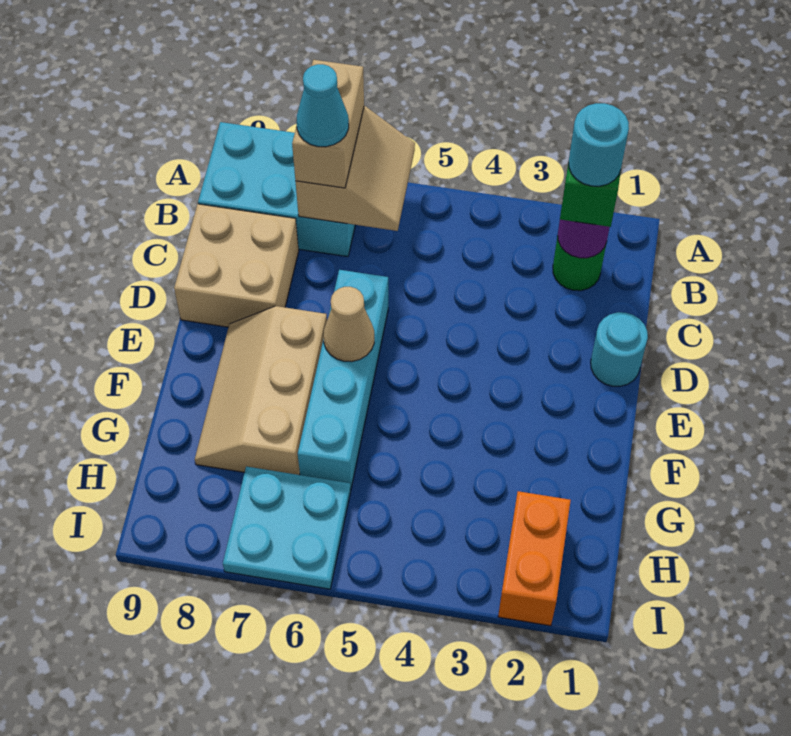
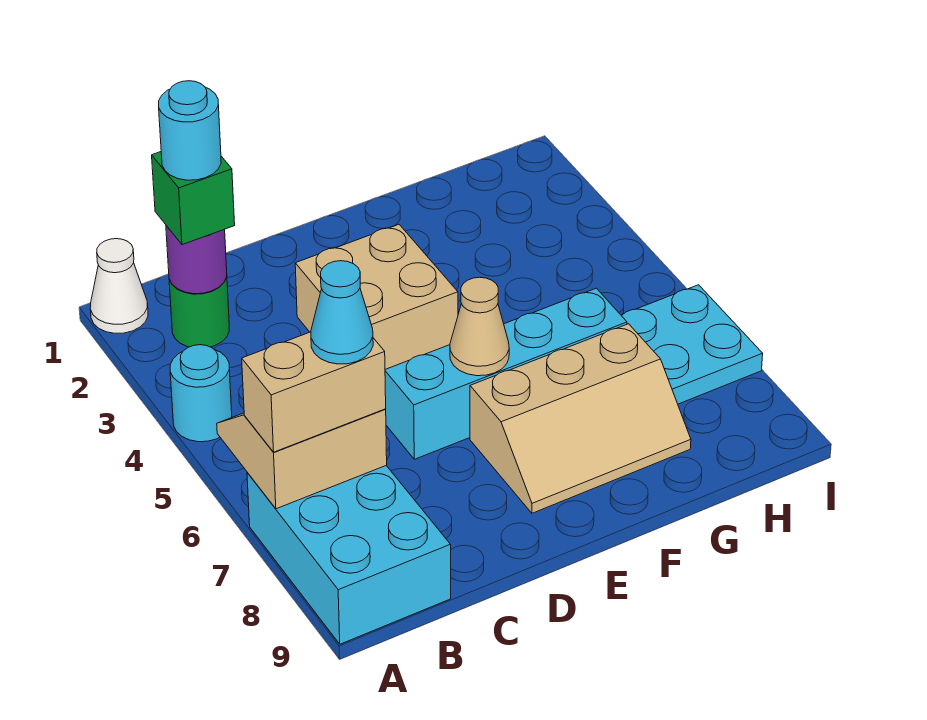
none -> white cone A1 level 1
tan brick C8:D9 level 1 -> tan brick D3:E4 level 1
cyan round brick D1 level 1 -> cyan round brick A4 level 1
orange brick H2:I2 level 1 -> none

